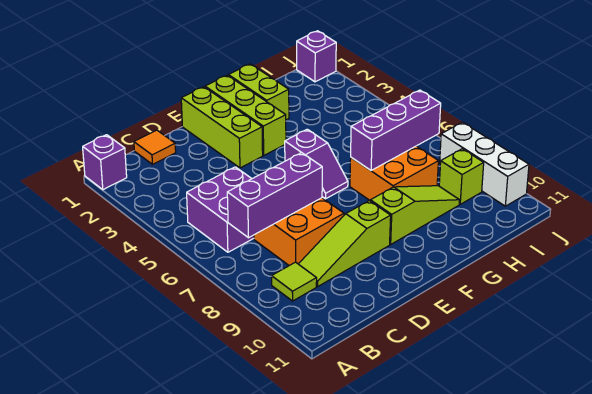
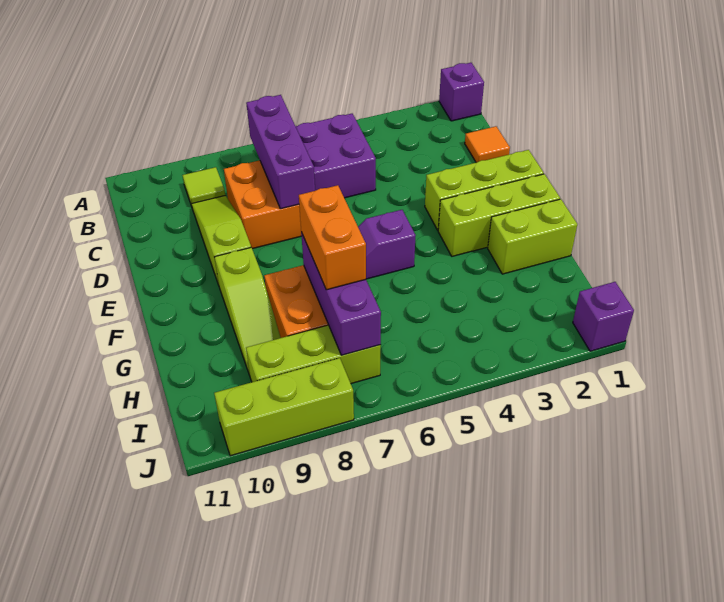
none -> orange brick G7:H7 level 3
lime brick I9 level 1 -> lime brick I7:I9 level 1
white brick J8:J10 level 1 -> lime brick J8:J10 level 1

